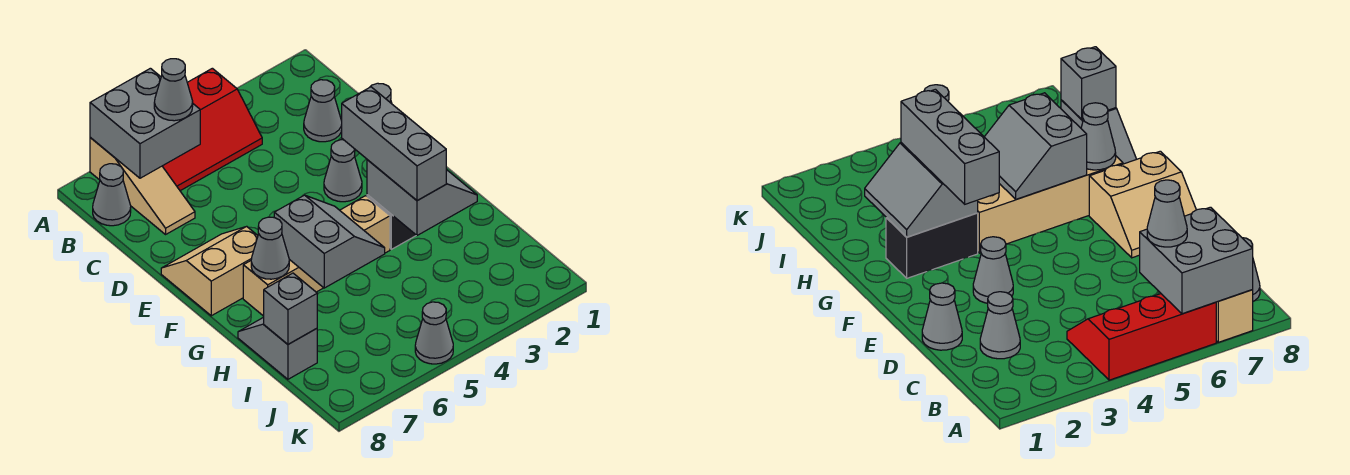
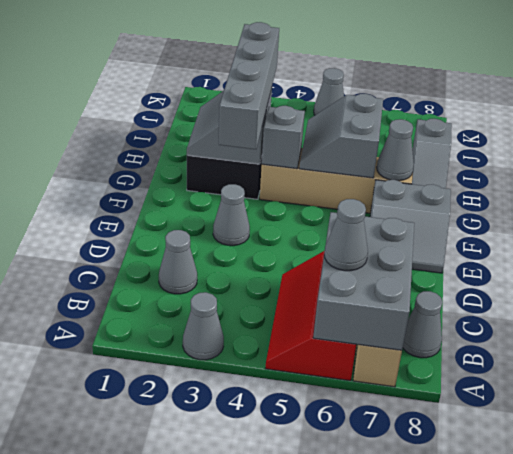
red slope A4:B6 level 1 top A -> red slope A5:C6 level 1 top 6
grey brick A6:B7 level 2 -> grey brick A6:C7 level 2
grey cone D1 level 1 -> grey cone A3 level 1
tan slope E7:F8 level 1 top F -> grey slope E7:F8 level 1 top F
grey brick F3:H3 level 3 -> grey brick F3:I3 level 3
grey brick I8 level 2 -> grey brick G4 level 2

